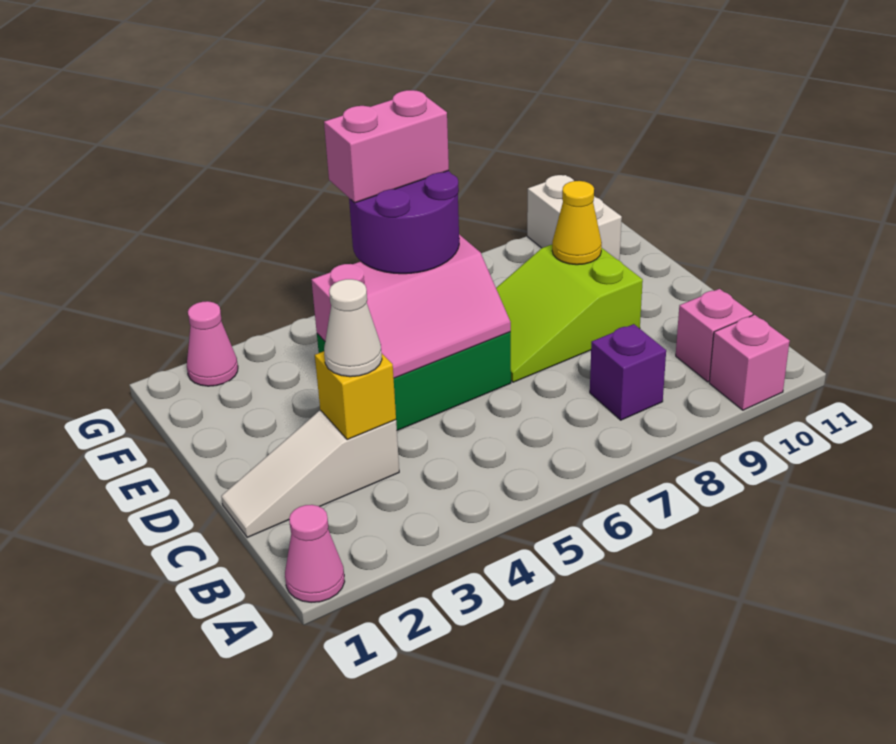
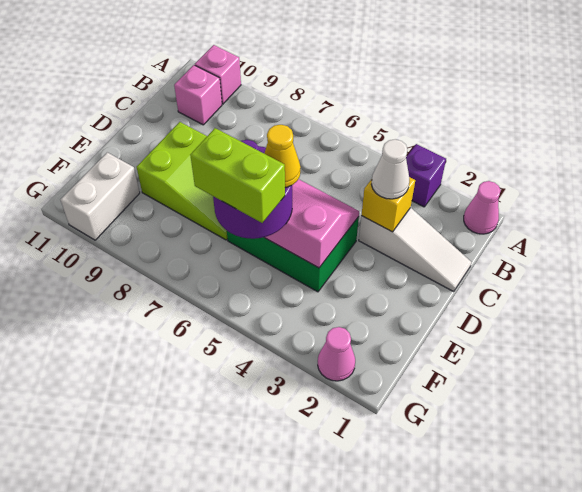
purple brick B8 level 1 -> purple brick A3 level 1
yellow cone E9 level 2 -> yellow cone E5 level 4
pink brick F5:F6 level 4 -> lime brick F5:F6 level 4

